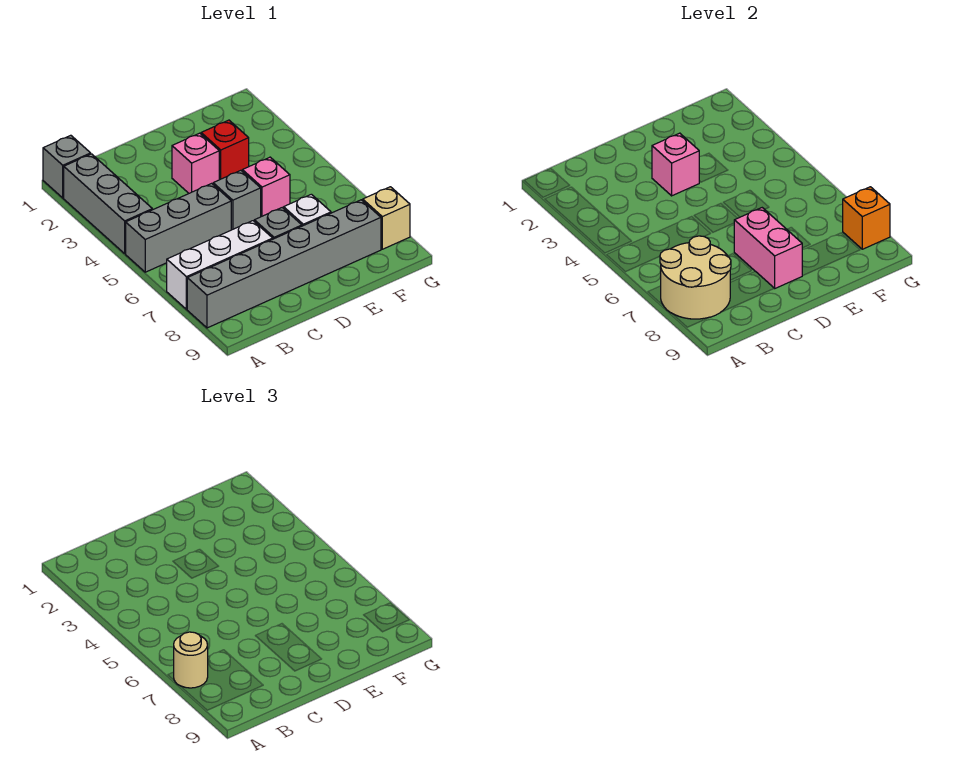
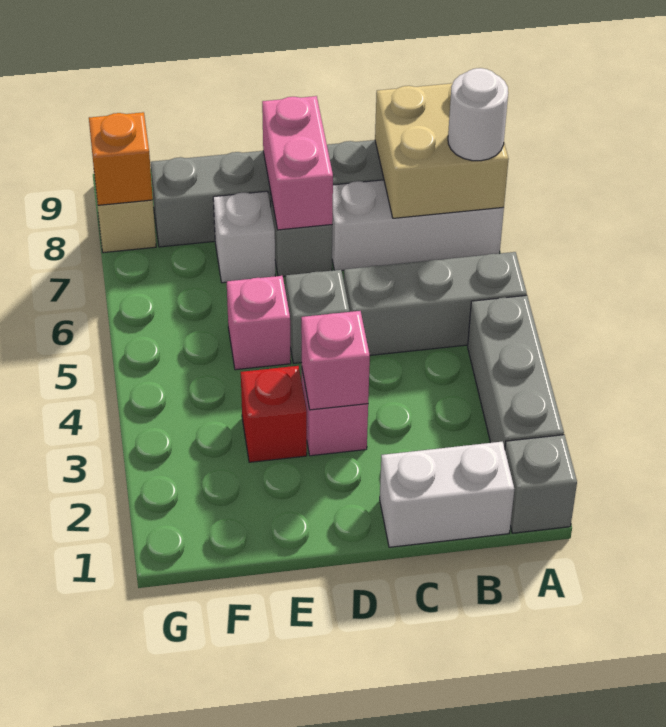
tan round brick A7:B8 level 2 -> tan brick A7:B8 level 2
tan round brick A7 level 3 -> white round brick A7 level 3
none -> white brick B1:C1 level 1

